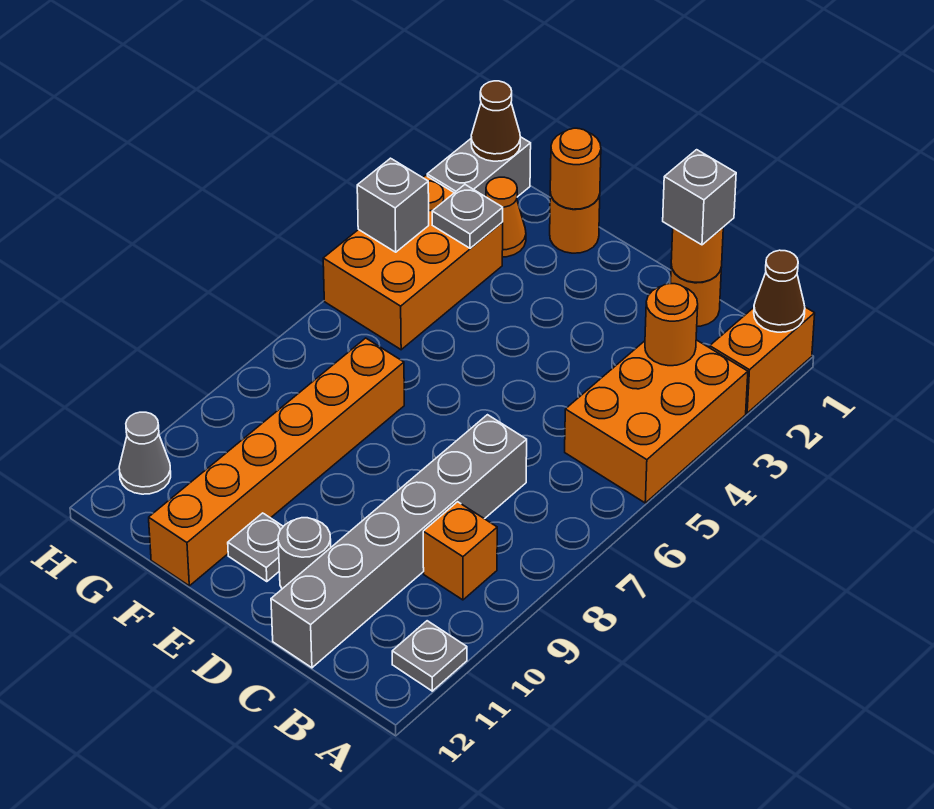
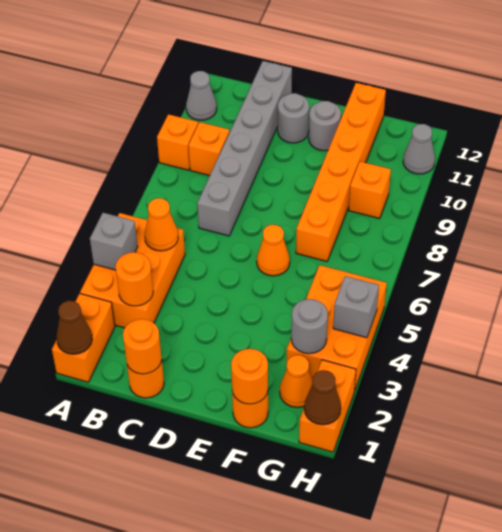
none -> orange brick A9 level 1
grey plate A11 level 1 -> grey cone A11 level 1
none -> orange cone B5 level 2
grey brick C1 level 3 -> grey brick A4 level 2
none -> orange cone E6 level 1
grey plate E11 level 1 -> grey round brick E11 level 1
grey plate G3 level 2 -> grey round brick G3 level 2
none -> orange brick G9 level 1
grey brick H1:H2 level 1 -> orange brick H1:H2 level 1

